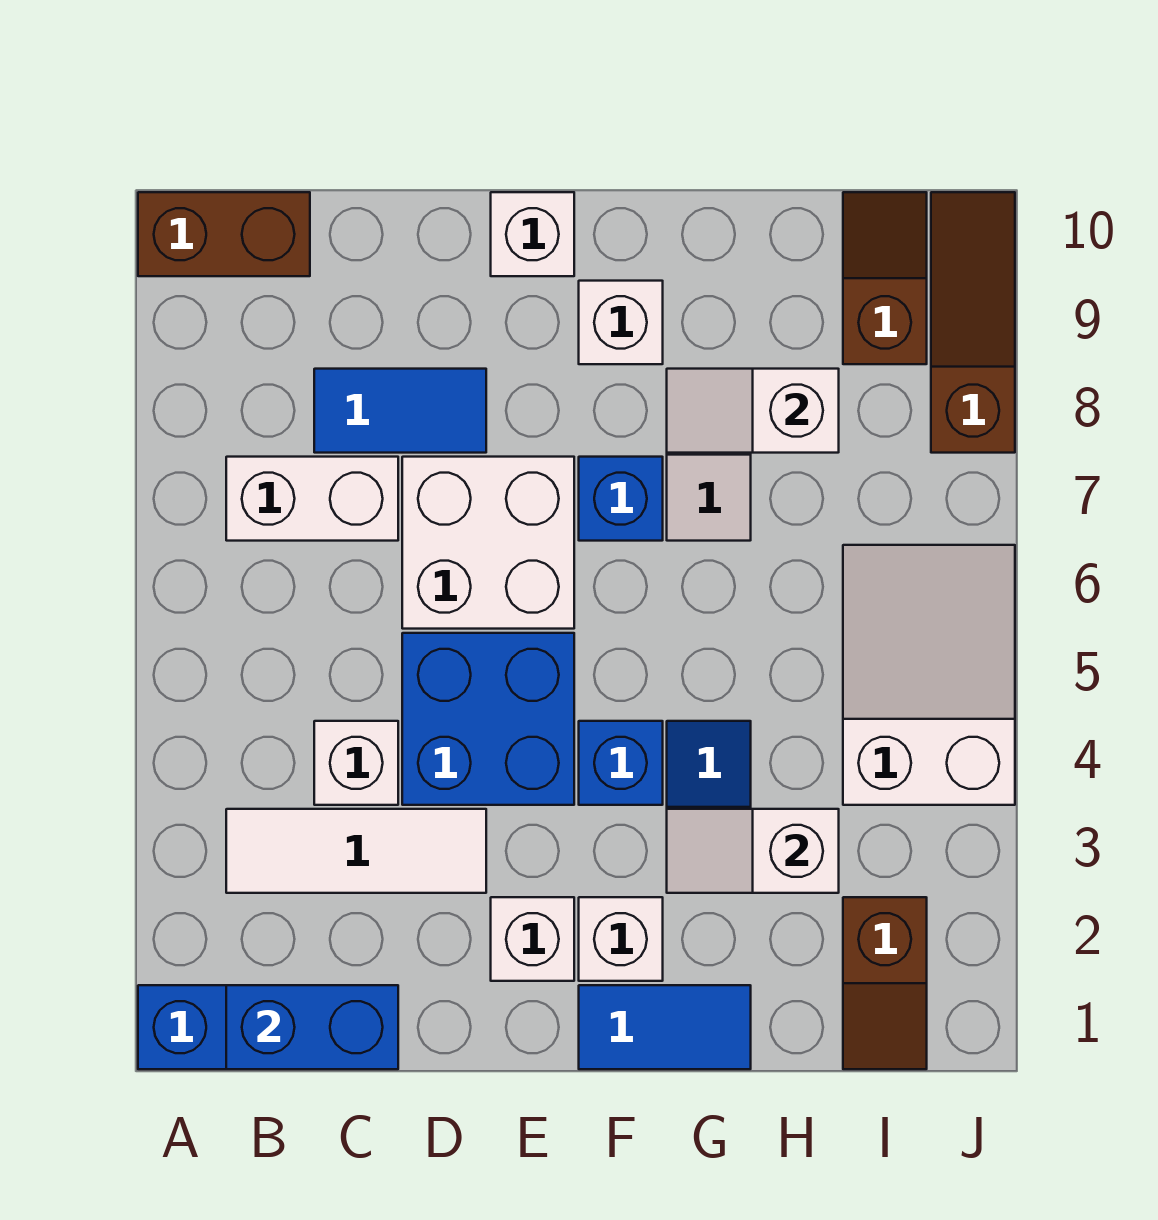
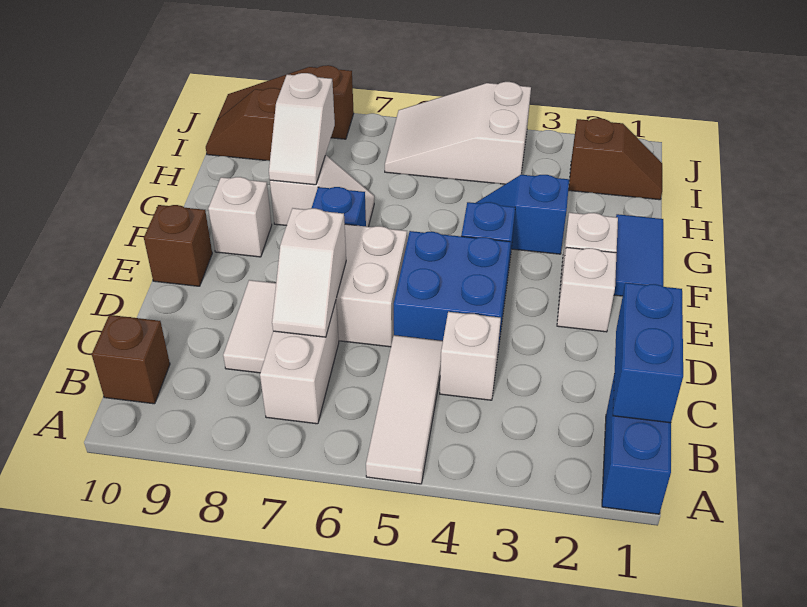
brown brick A10:B10 level 1 -> brown brick B10 level 1
white tile B3:D3 level 1 -> white tile A5:C5 level 1
blue tile C8:D8 level 1 -> white tile C8:D8 level 1
white brick E10 level 1 -> brown brick E10 level 1
white slope G3:H3 level 2 top H -> white slope C7:D7 level 2 top D

